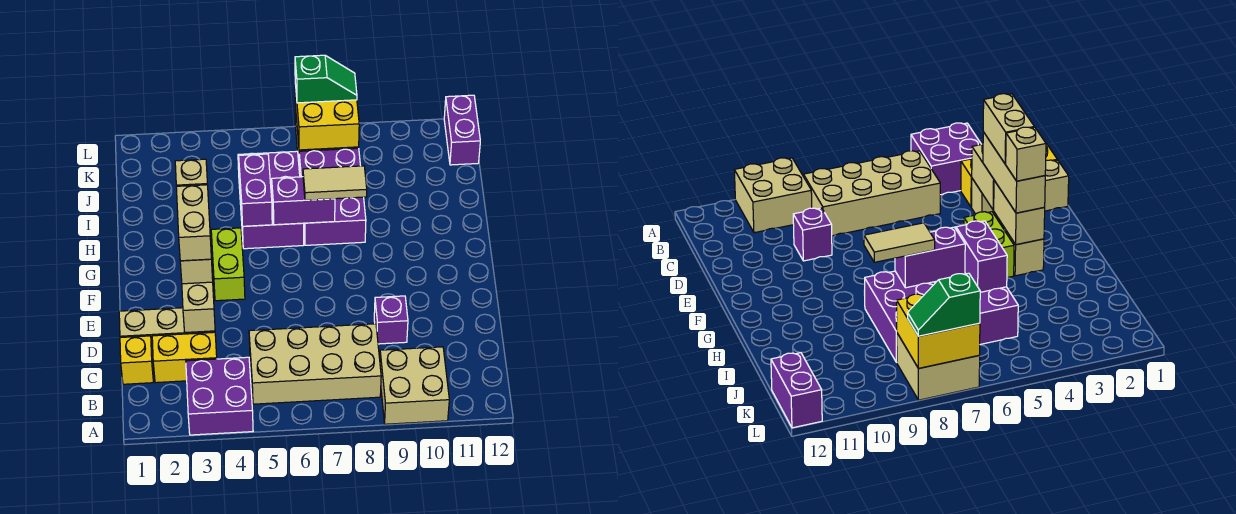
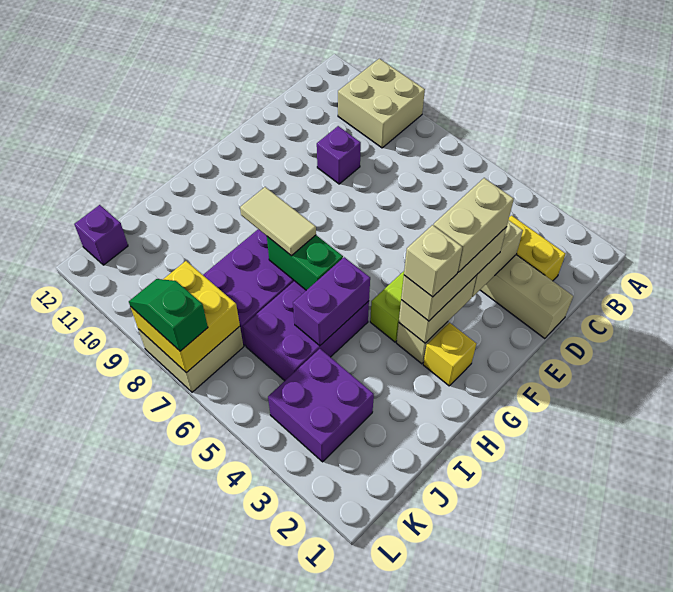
purple brick A3:B4 level 1 -> purple brick J3:K4 level 1
tan brick B5:C8 level 1 -> none
yellow brick C1 level 1 -> yellow brick G2 level 1
purple brick H6:H7 level 2 -> green brick H6:H7 level 2
purple brick K12:L12 level 1 -> purple brick K12 level 1

